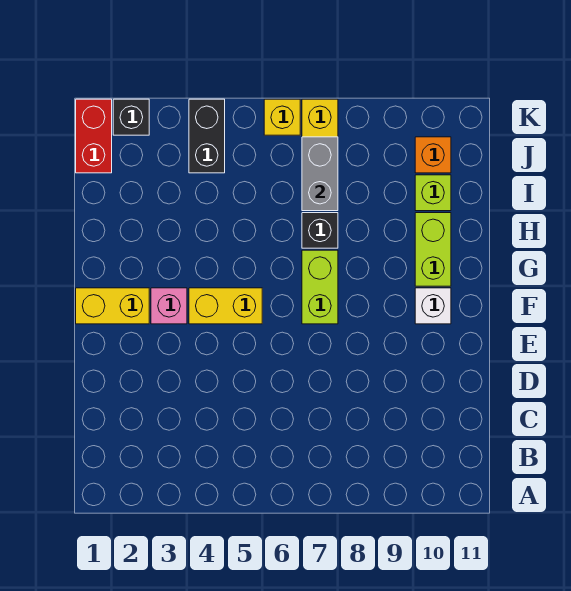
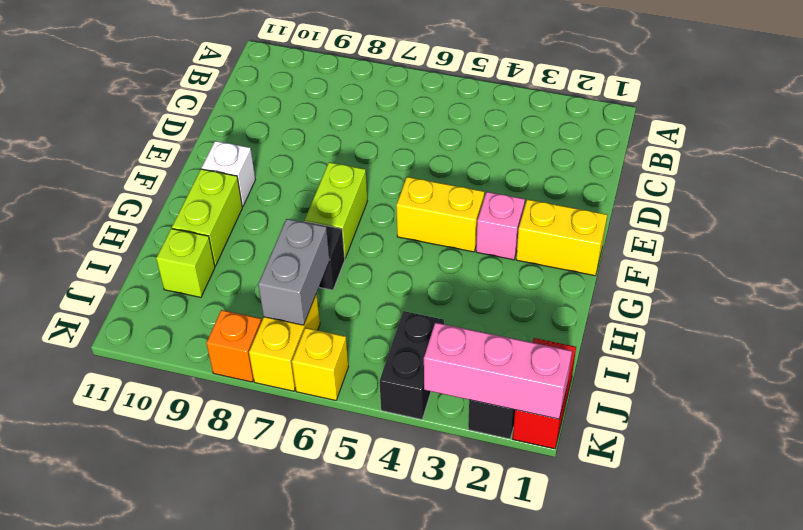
orange brick J10 level 1 -> orange brick K8 level 1
none -> pink brick K1:K3 level 2

